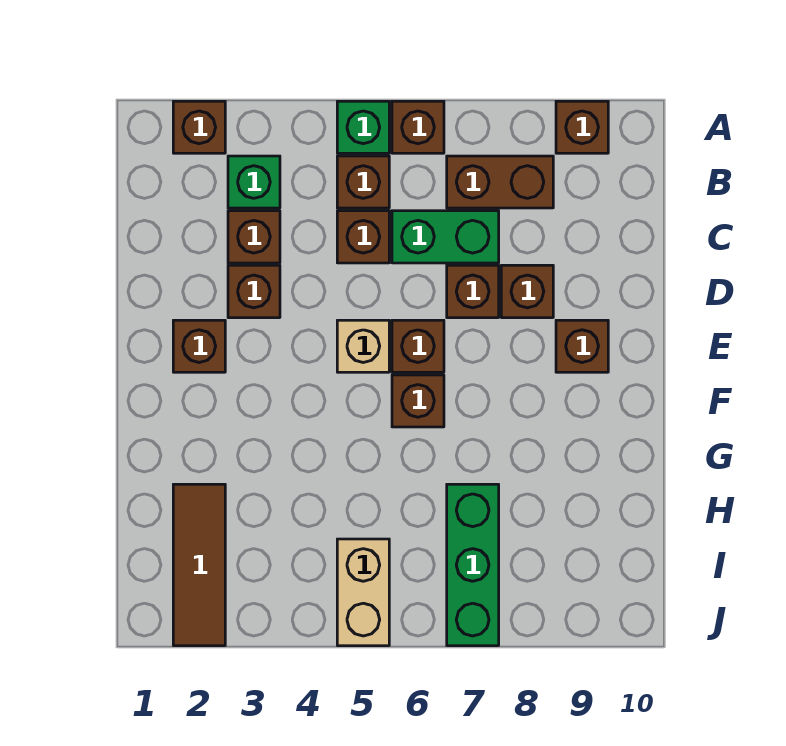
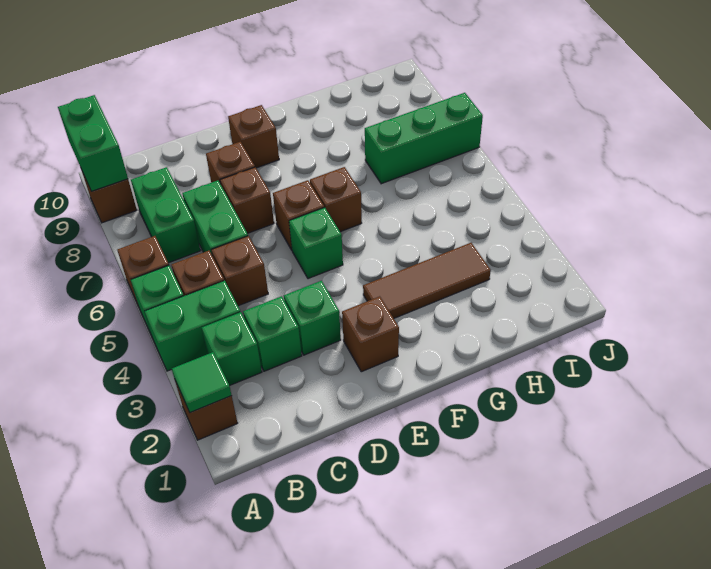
none -> green tile A2 level 2
none -> green brick A4:B4 level 1
none -> green brick A9:A10 level 2
brown brick B7:B8 level 1 -> green brick B7:B8 level 1
brown brick C3 level 1 -> green brick C3 level 1
brown brick D3 level 1 -> green brick D3 level 1
tan brick E5 level 1 -> green brick E5 level 1
brown tile H2:J2 level 1 -> brown tile F3:H3 level 1
tan brick I5:J5 level 1 -> none

